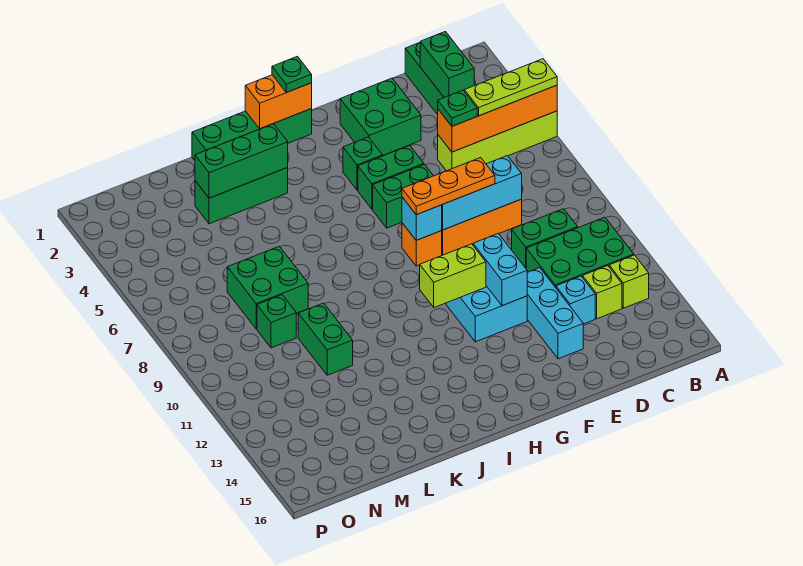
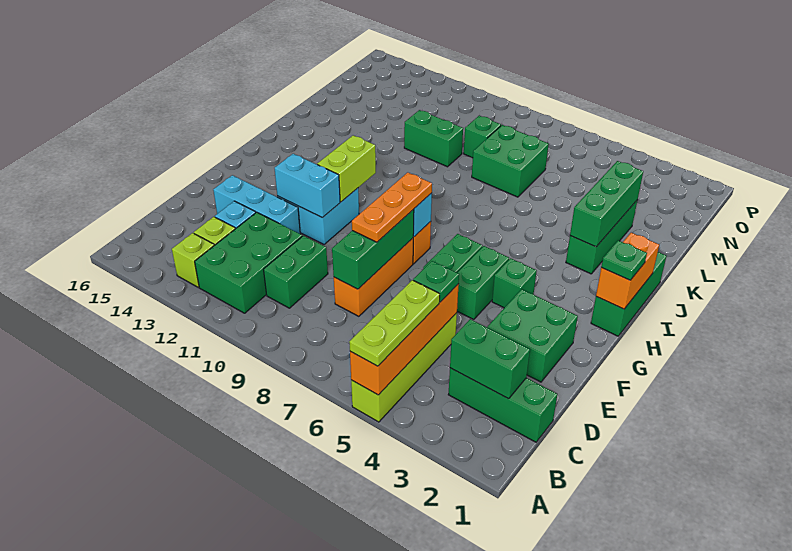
cyan brick D8:F8 level 2 -> green brick D8:F8 level 2
green brick H1:K1 level 1 -> green brick H1:J1 level 1

